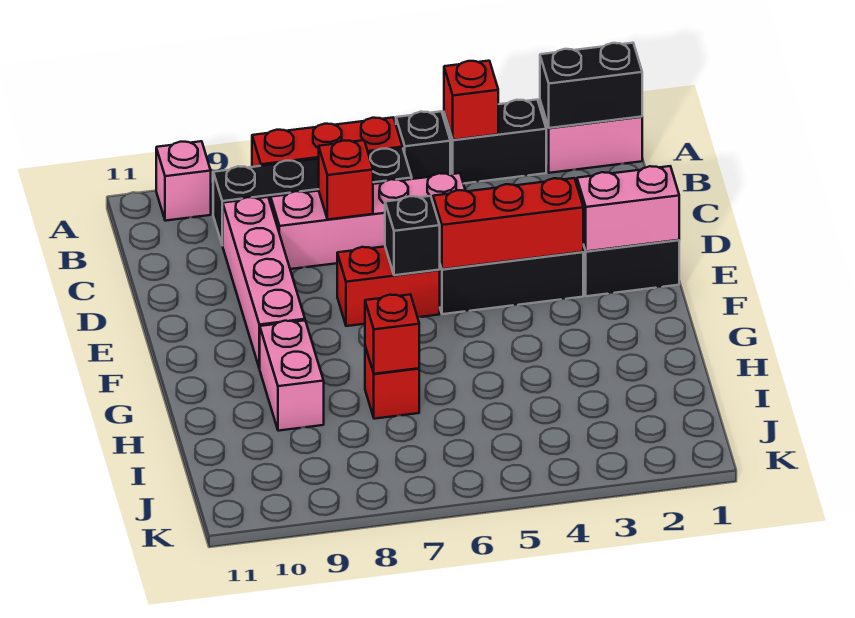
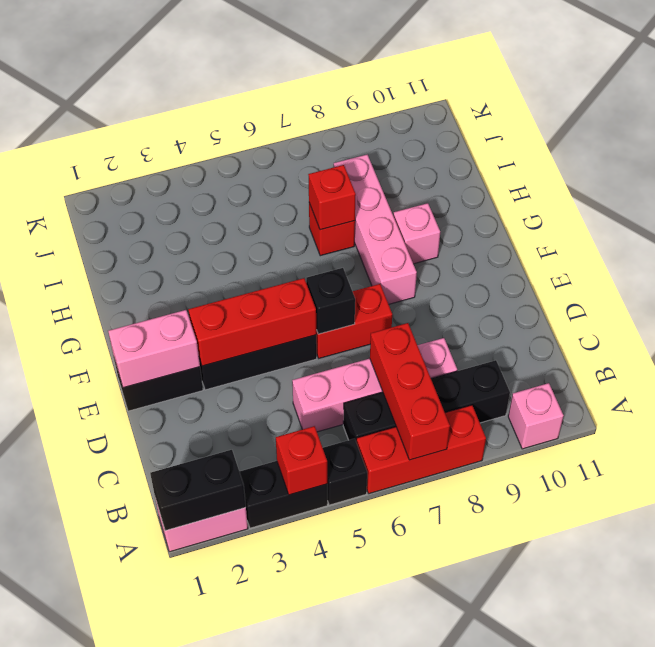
red brick C7 level 2 -> red brick A7:C7 level 2
pink brick C9:F9 level 1 -> pink brick F8:I8 level 1
pink brick G9:H9 level 1 -> pink brick G9 level 1

